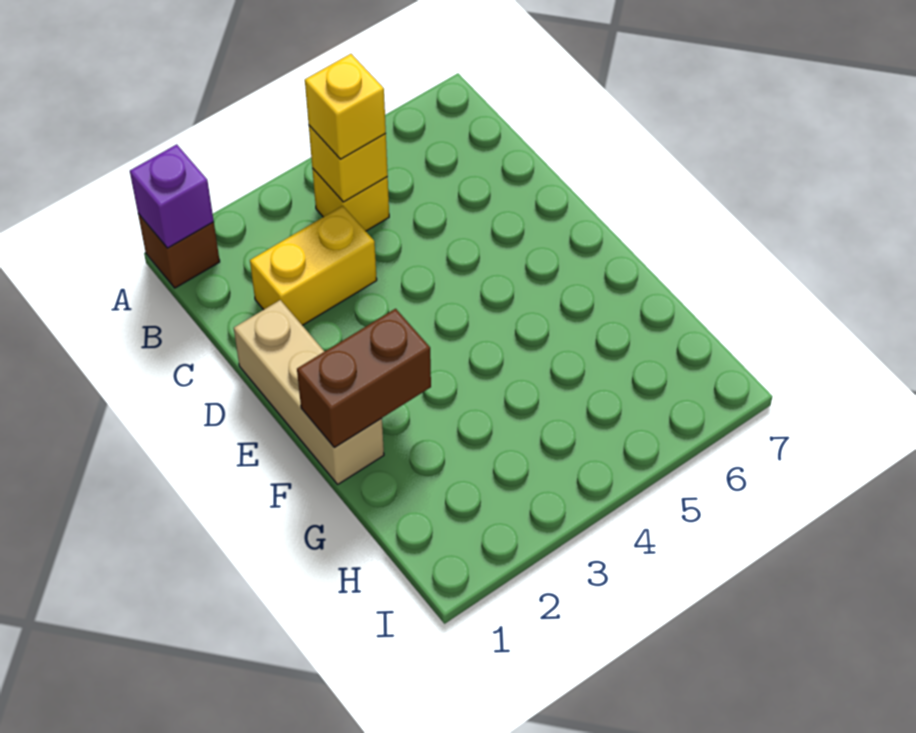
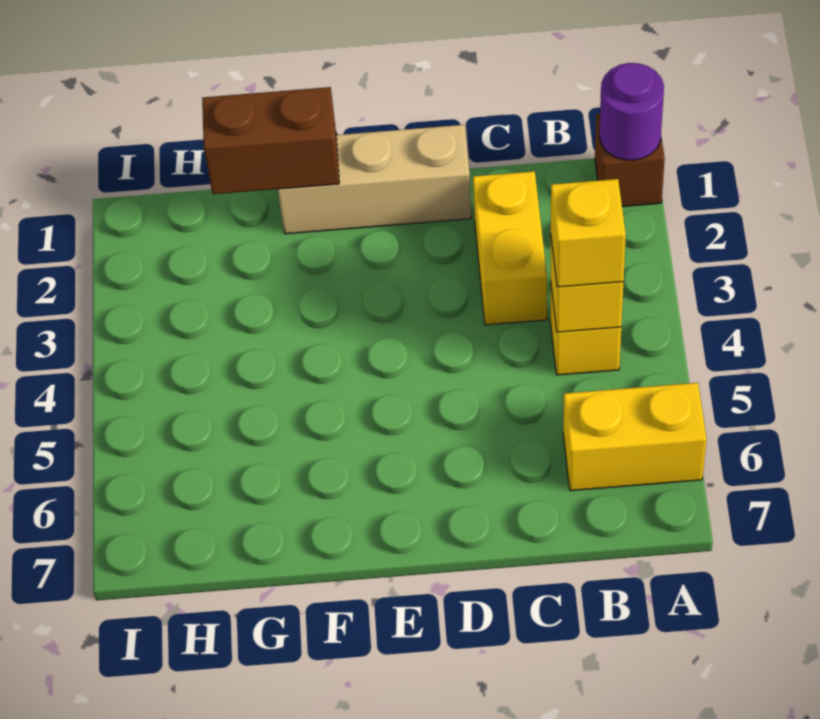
purple brick A1 level 2 -> purple round brick A1 level 2
none -> yellow brick A6:B6 level 1
brown brick F1:F2 level 2 -> brown brick F1:G1 level 2

